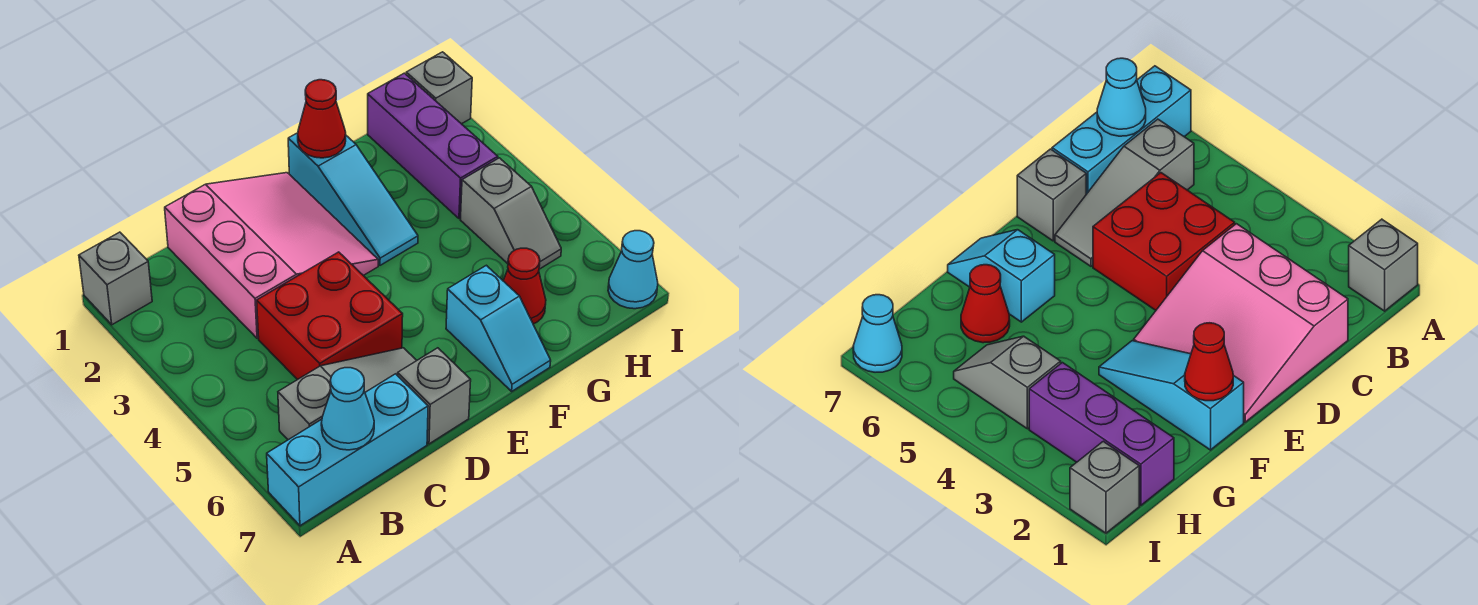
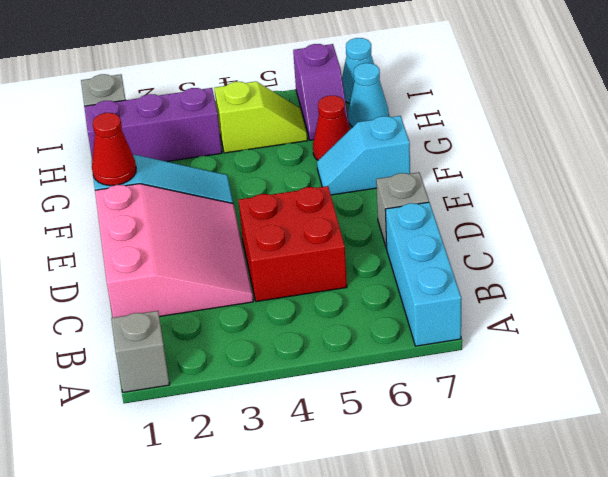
grey slope B6:D6 level 1 top B -> none
cyan cone B7 level 2 -> cyan cone H7 level 1
pink slope C1:E3 level 1 top C -> pink slope C1:E3 level 1 top 1
cyan slope F6:F7 level 1 top 6 -> cyan slope F6:F7 level 1 top 7
grey slope H4:H5 level 1 top 4 -> lime slope H4:H5 level 1 top 4
none -> purple slope H6:I6 level 1 top I

